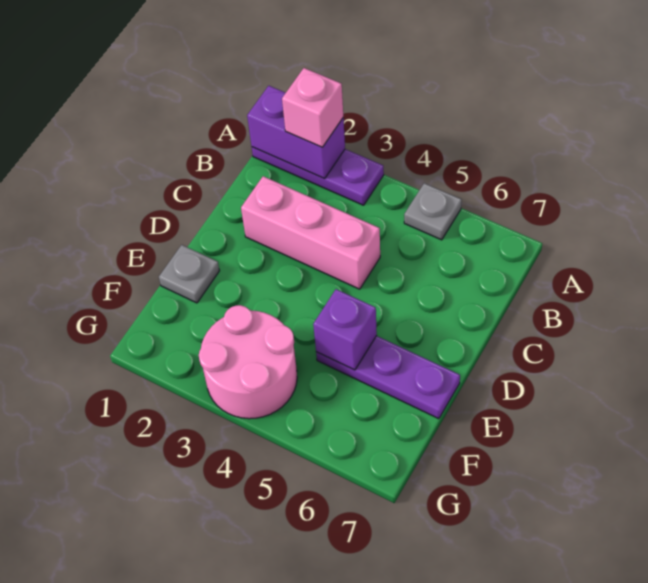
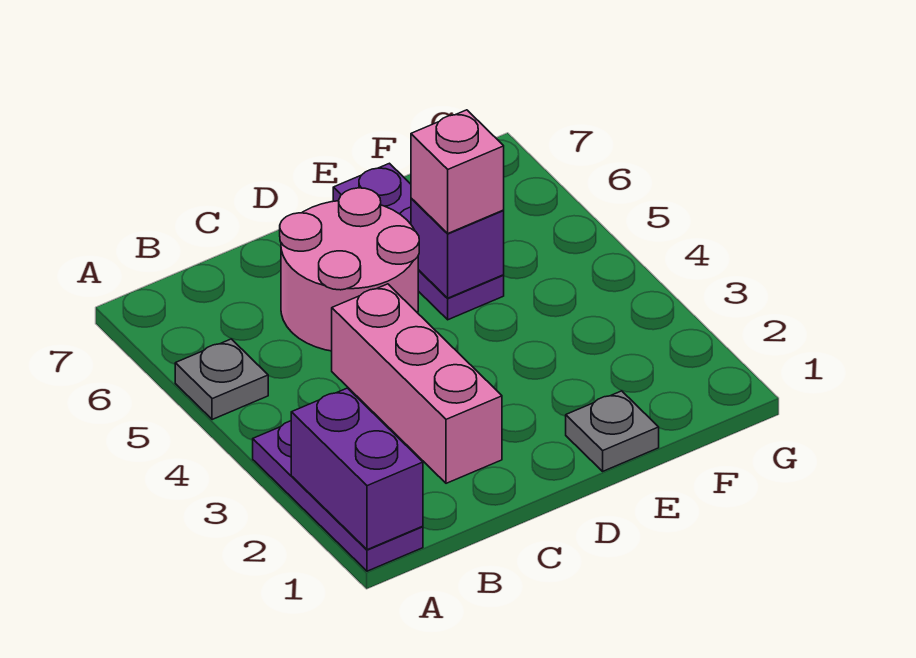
pink brick A2 level 3 -> pink brick E5 level 3
pink round brick F3:G4 level 1 -> pink round brick C5:D6 level 1

